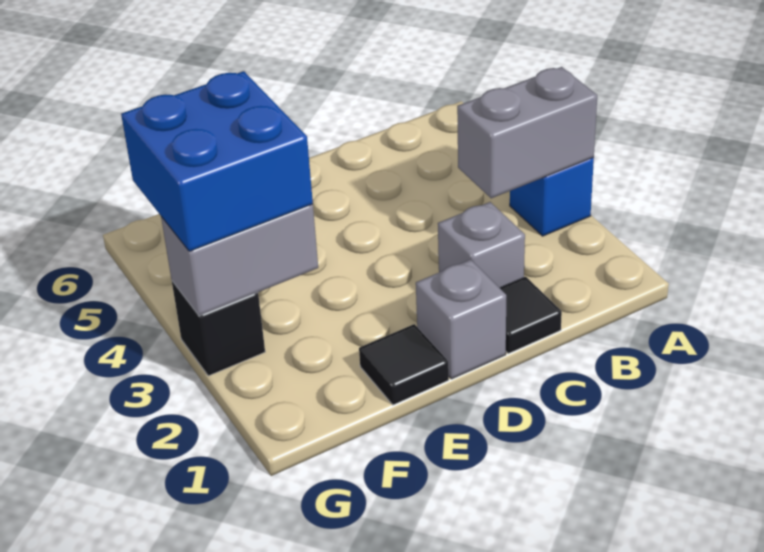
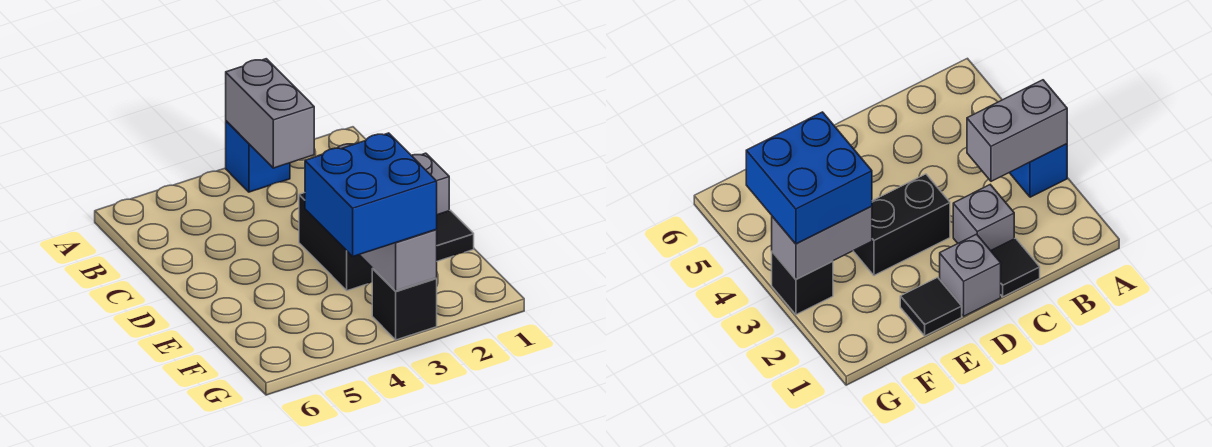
none -> black brick D3:E3 level 1

